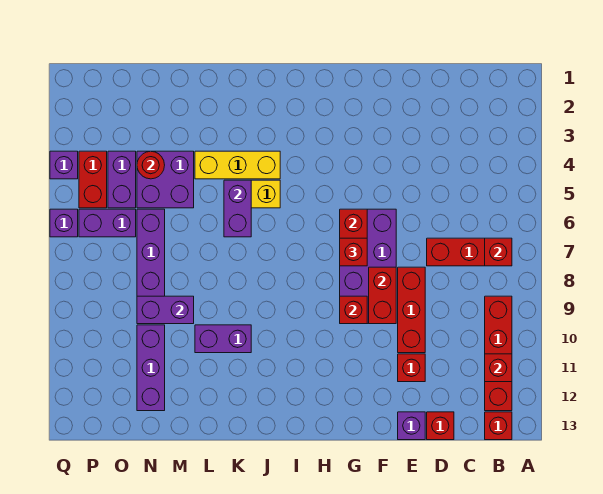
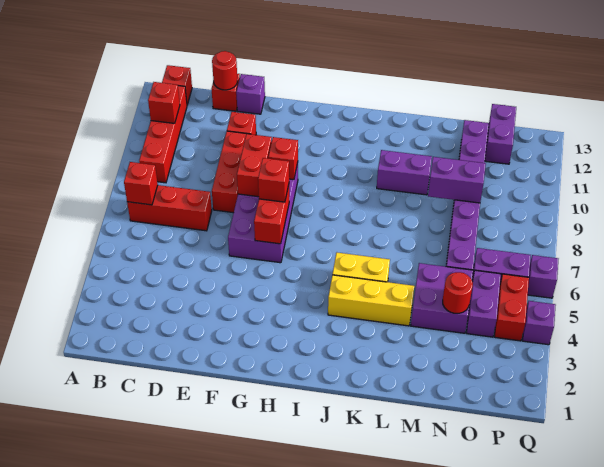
none -> red round brick D13 level 2
purple brick K5:K6 level 2 -> purple brick O12:O13 level 1

